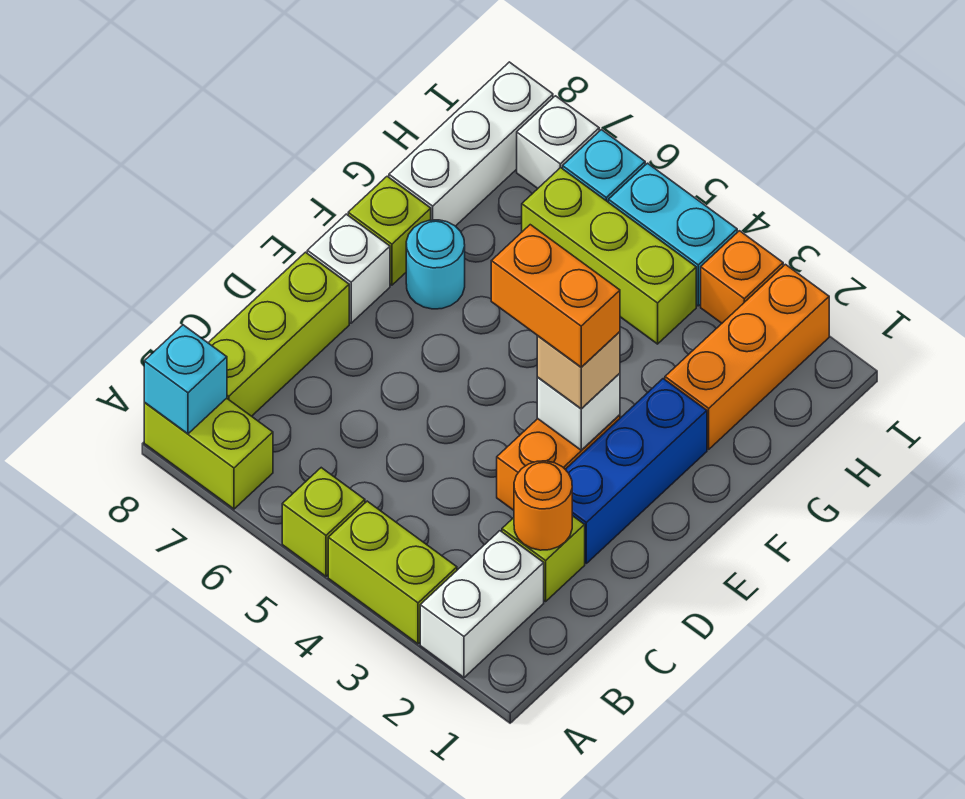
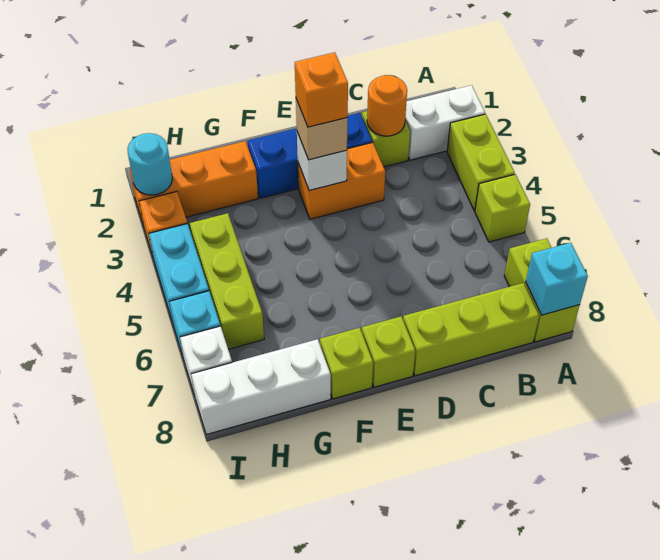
orange brick E3:E4 level 4 -> orange brick E3 level 4
white brick E8 level 1 -> lime brick E8 level 1
cyan round brick F7 level 1 -> cyan round brick I2 level 2

